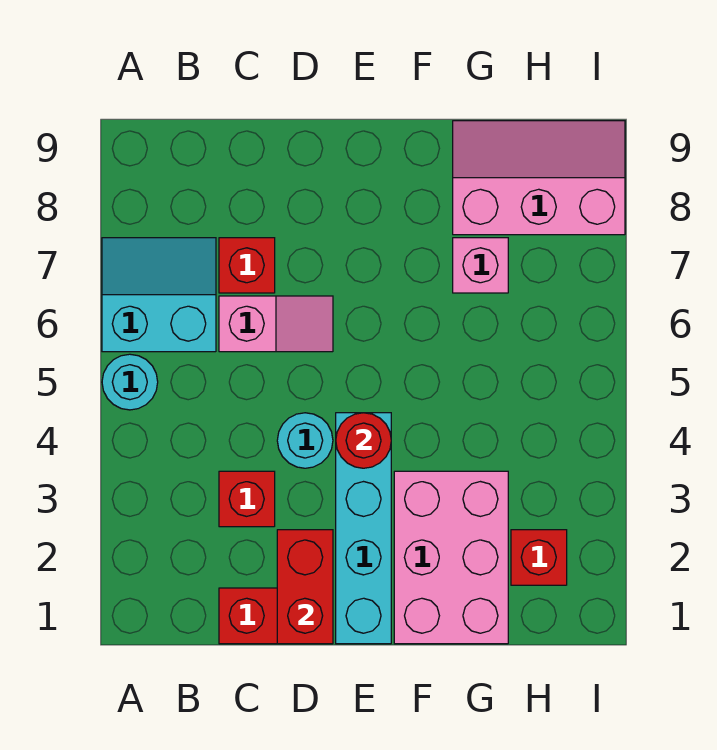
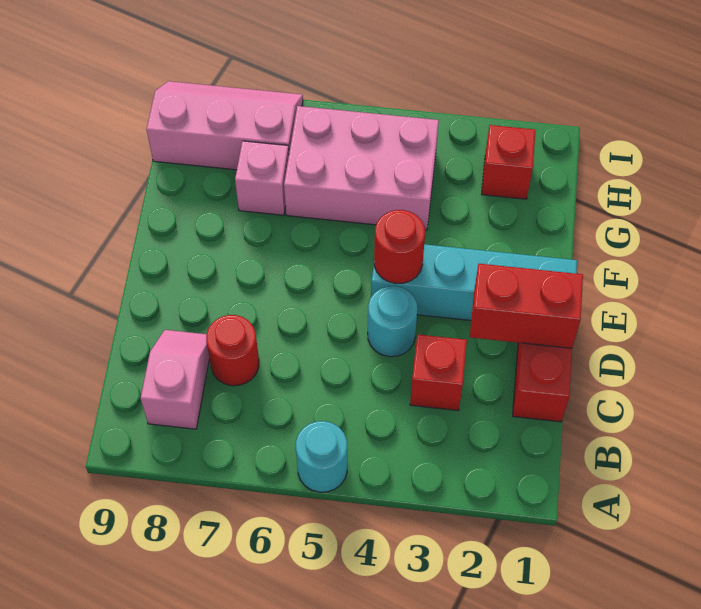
cyan slope A6:B7 level 1 top 6 -> none
pink slope C6:D6 level 1 top C -> pink slope B8:C8 level 1 top B
red brick C7 level 1 -> red round brick C7 level 1
pink brick F1:G3 level 1 -> pink brick G4:H6 level 1
pink slope G8:I9 level 1 top 8 -> pink slope H7:I9 level 1 top H

